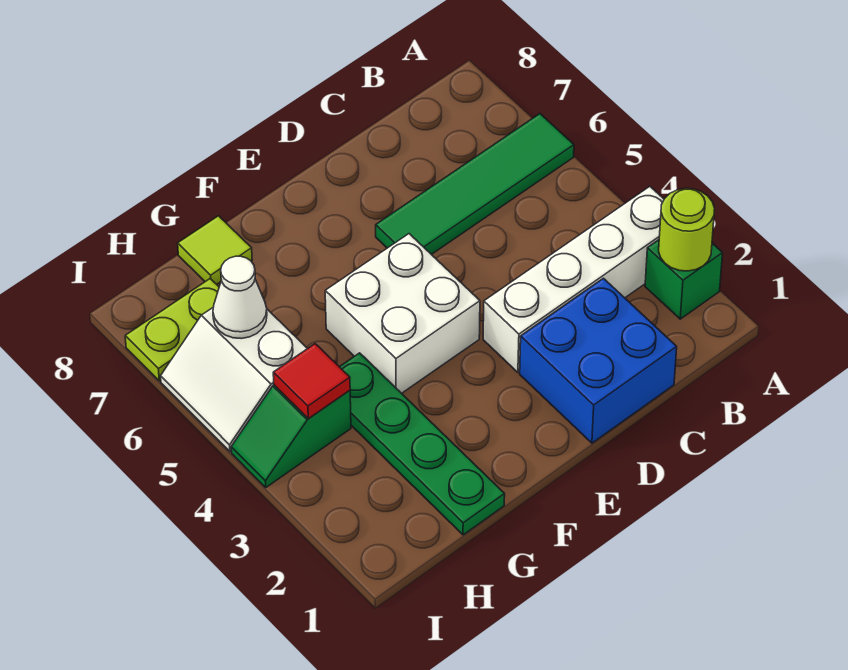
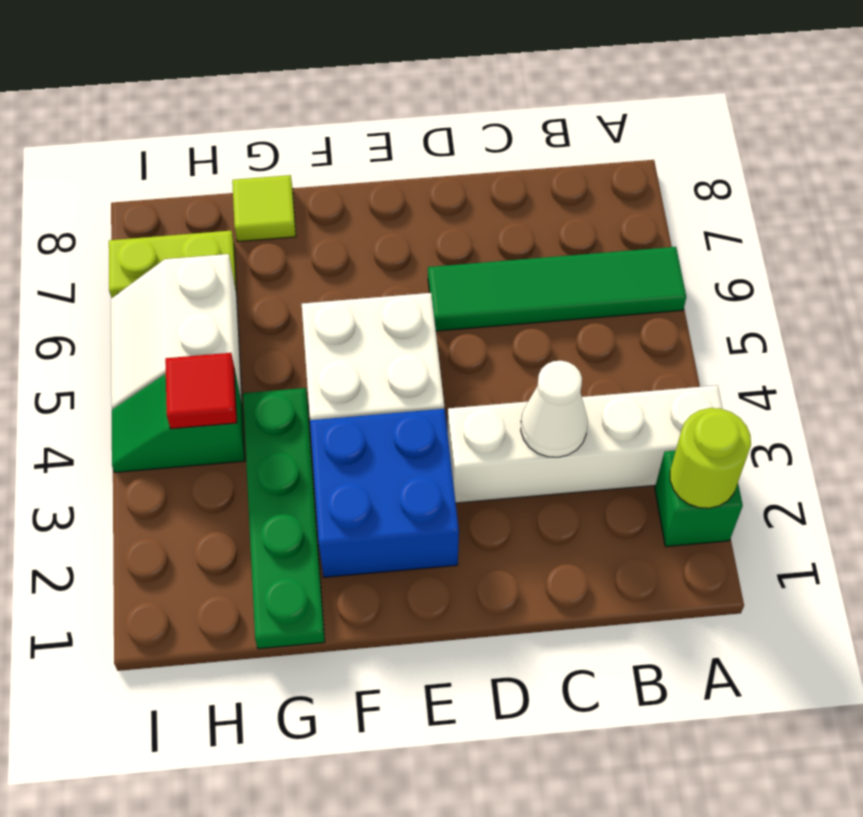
blue brick C1:D2 level 1 -> blue brick E2:F3 level 1
white cone H6 level 2 -> white cone C3 level 2

